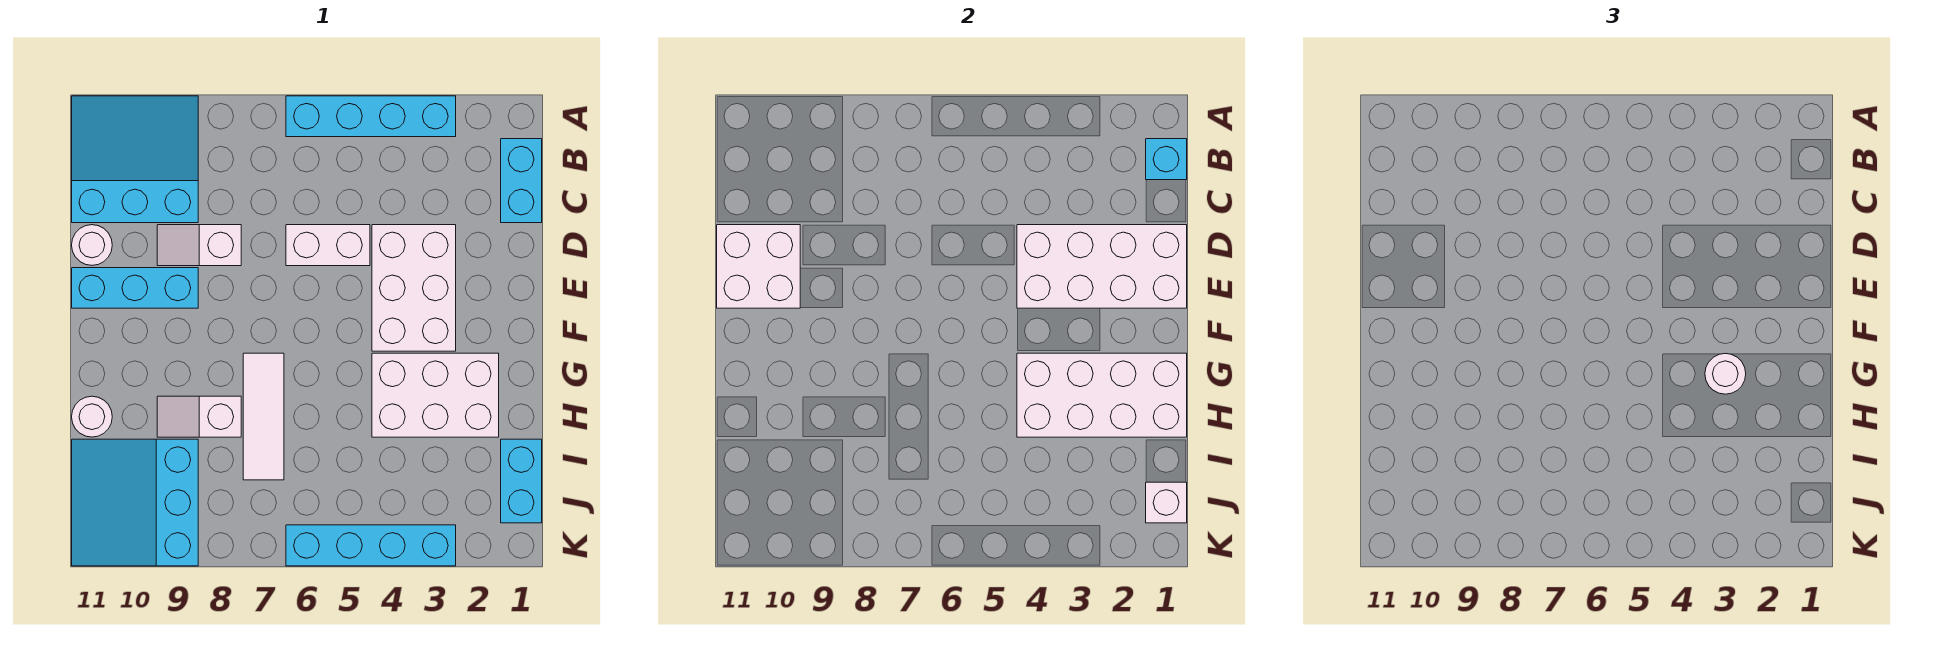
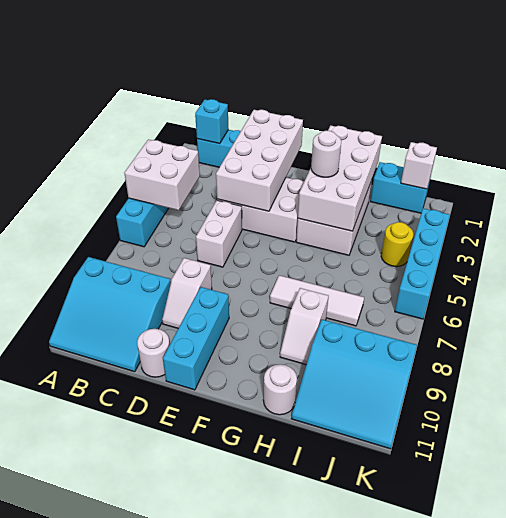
cyan slope A9:C11 level 1 top C -> cyan slope A9:C11 level 1 top 9
white brick D10:E11 level 2 -> white brick A4:B5 level 2
none -> yellow round brick J4 level 1

